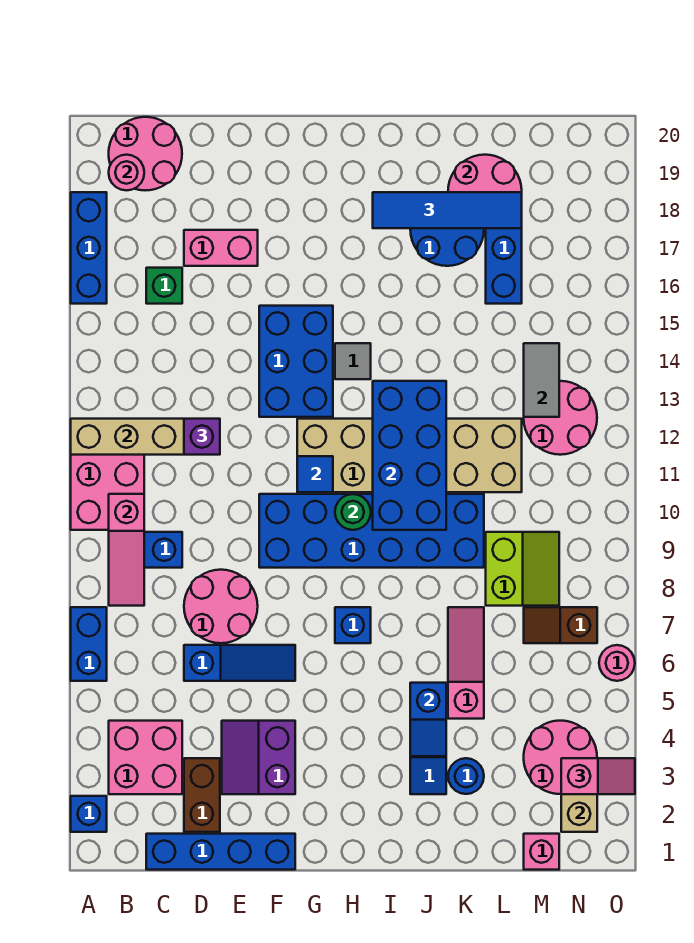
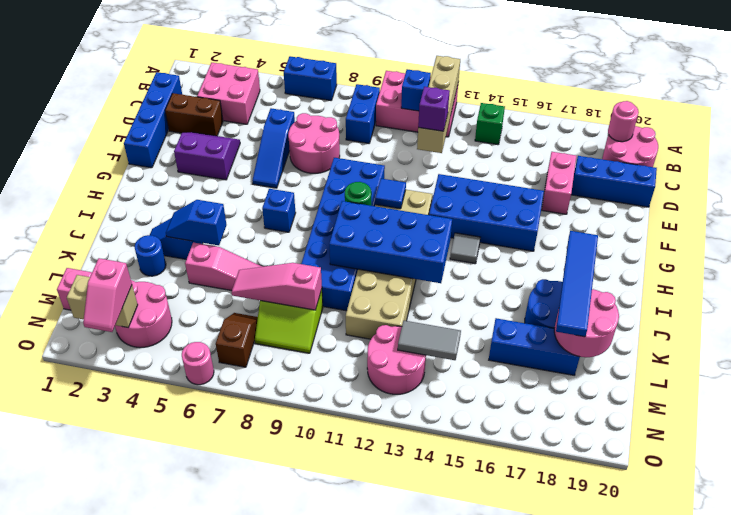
blue brick A2 level 1 -> blue brick B11 level 2
blue brick A16:A18 level 1 -> blue brick D18:D20 level 1
pink slope B8:B10 level 2 top 10 -> pink slope L7:L9 level 2 top 9
green brick C16 level 1 -> green brick B14 level 1
blue brick F13:G15 level 1 -> blue brick F13:G16 level 1

